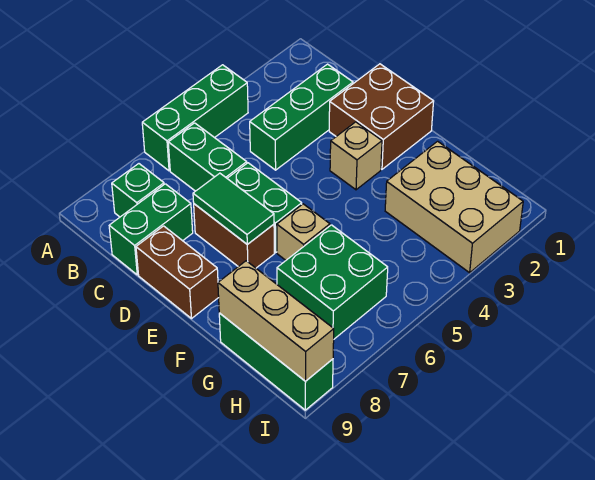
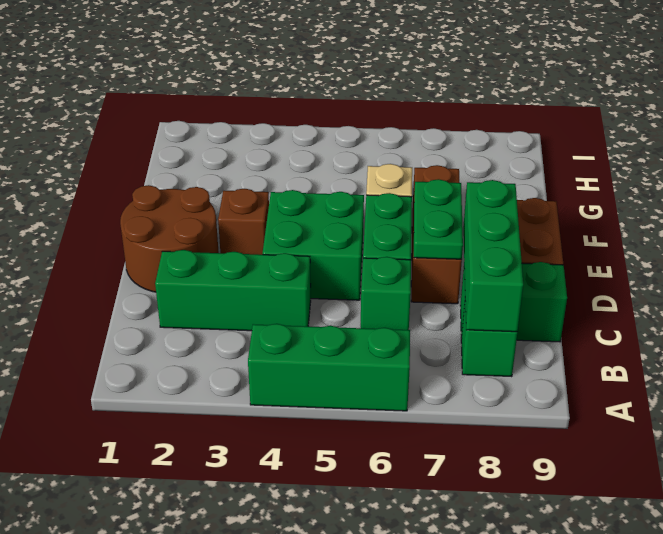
green brick B6:C6 level 1 -> green brick C6 level 1
brown brick D1:E2 level 1 -> brown round brick D1:E2 level 1
brown brick D7:E7 level 1 -> brown brick D7:F7 level 1
green tile D7:E7 level 2 -> green plate D7:E7 level 2
tan brick E3 level 1 -> brown brick E3 level 1
tan brick G2:I3 level 1 -> none
green brick G6:H7 level 1 -> green brick D4:E5 level 1
green brick G9:I9 level 1 -> green brick B8:D8 level 2
tan brick G9:I9 level 2 -> none

